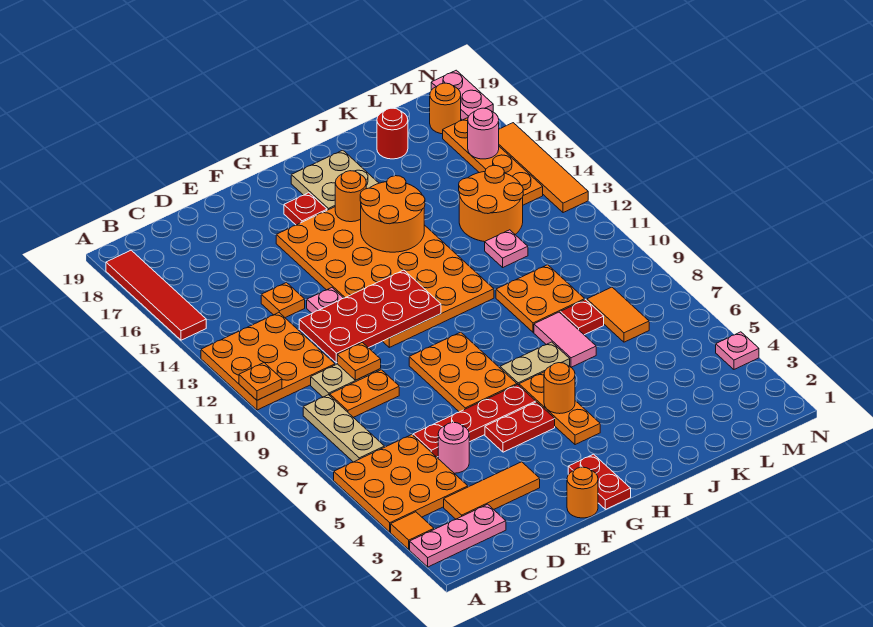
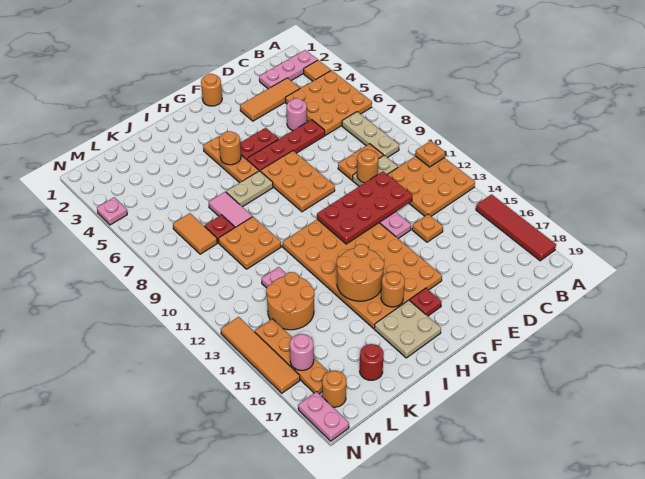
orange plate D10 level 2 -> orange round brick D10 level 2
red plate G1:G2 level 1 -> none

